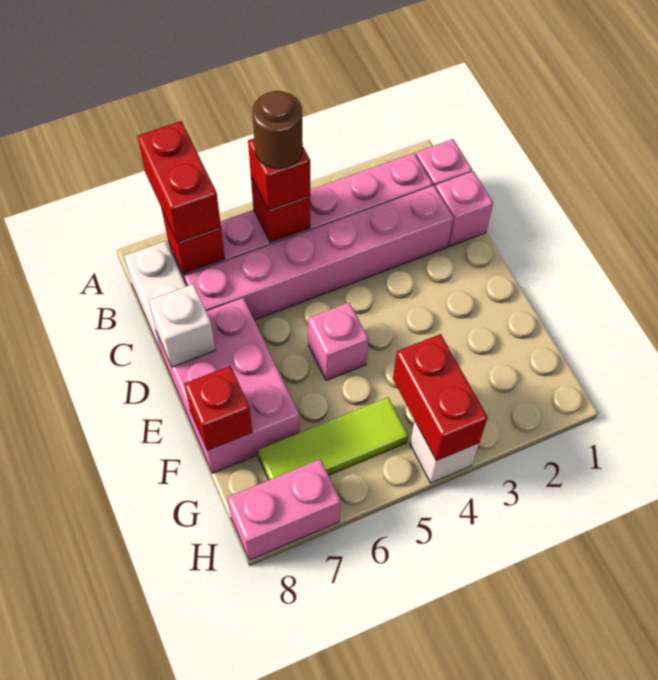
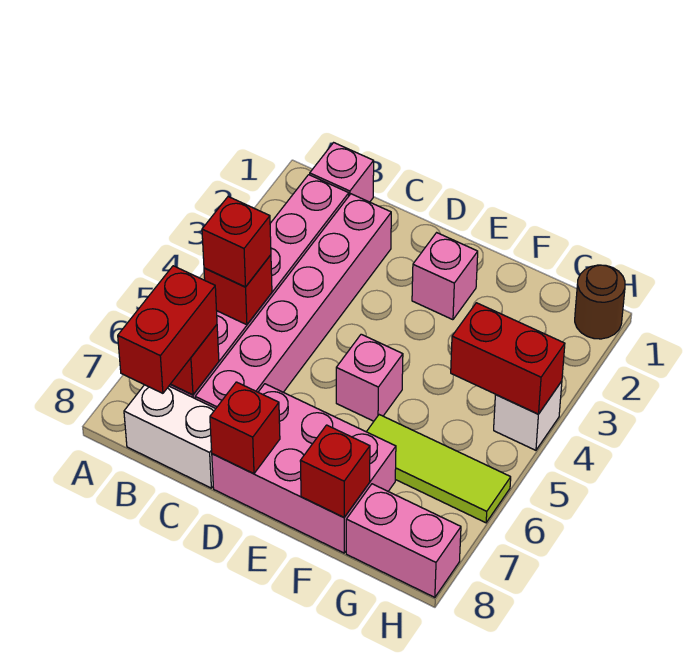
red brick A7:B7 level 3 -> red brick B7:B8 level 3
brown round brick B5 level 4 -> brown round brick H1 level 1
pink brick C1 level 1 -> pink brick E2 level 1
white brick D8 level 2 -> red brick D8 level 2
lime tile G5:G7 level 1 -> lime tile F6:H6 level 1
pink brick H7:H8 level 1 -> pink brick G8:H8 level 1

